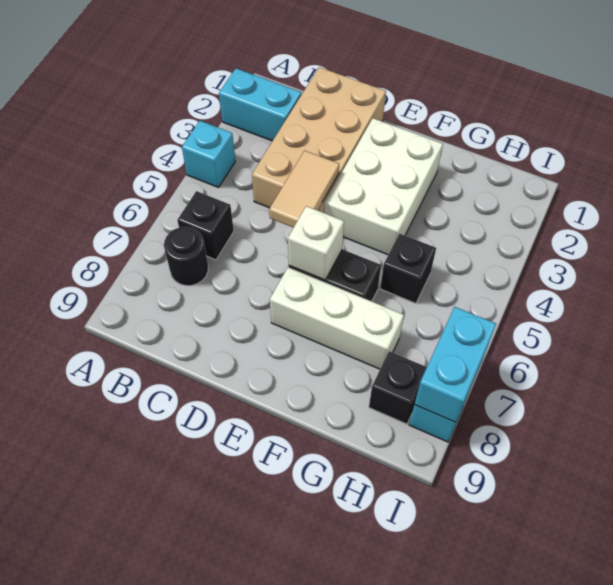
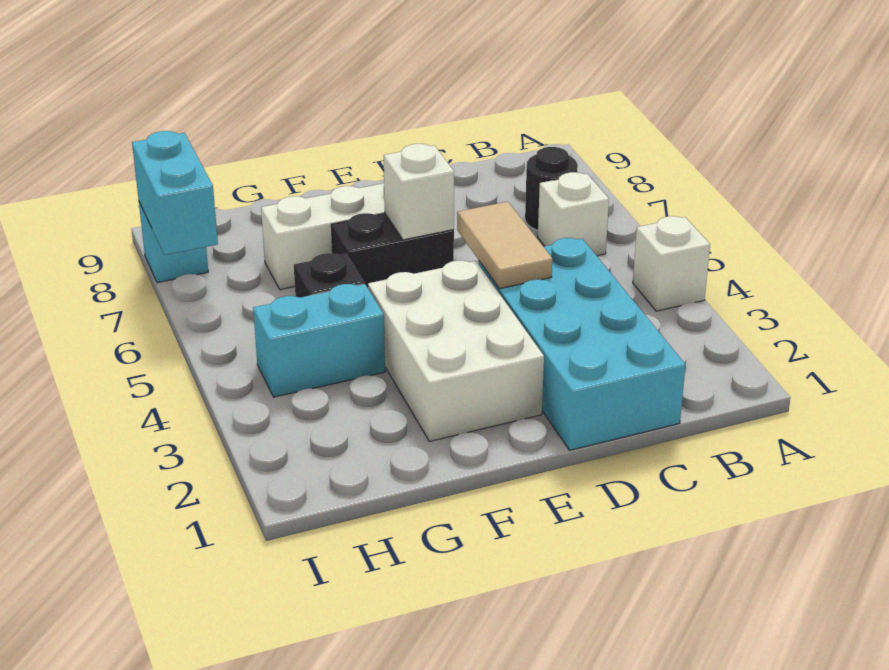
cyan brick A2:B2 level 1 -> cyan brick G4:H4 level 1
cyan brick A4 level 1 -> white brick A4 level 1
black brick B6 level 1 -> white brick B6 level 1
tan brick C1:D4 level 1 -> cyan brick C1:D4 level 1
black brick H8 level 1 -> none

